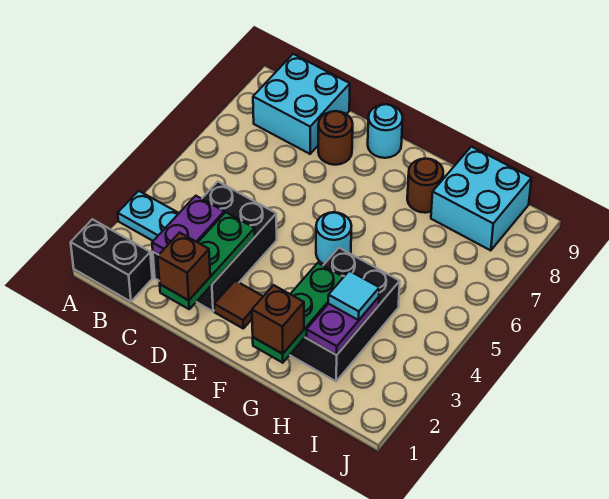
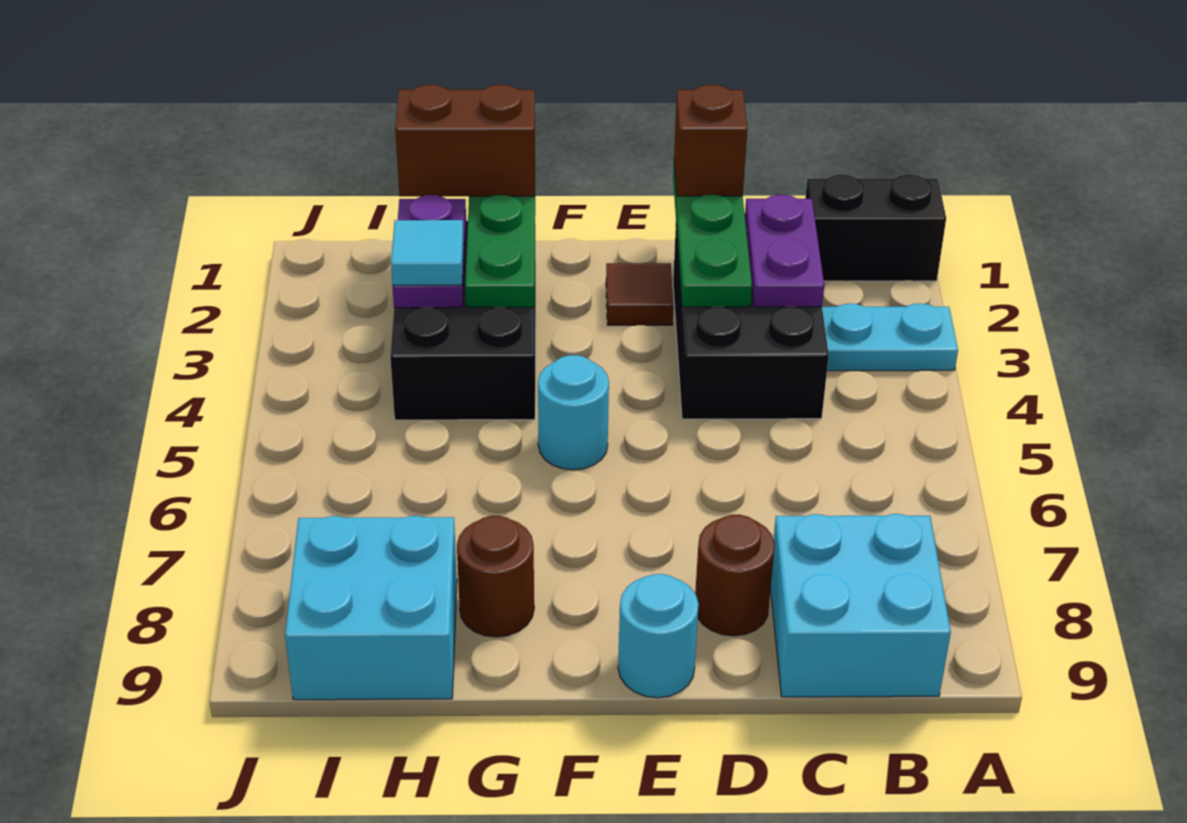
brown brick G1 level 3 -> brown brick G1:H1 level 3

